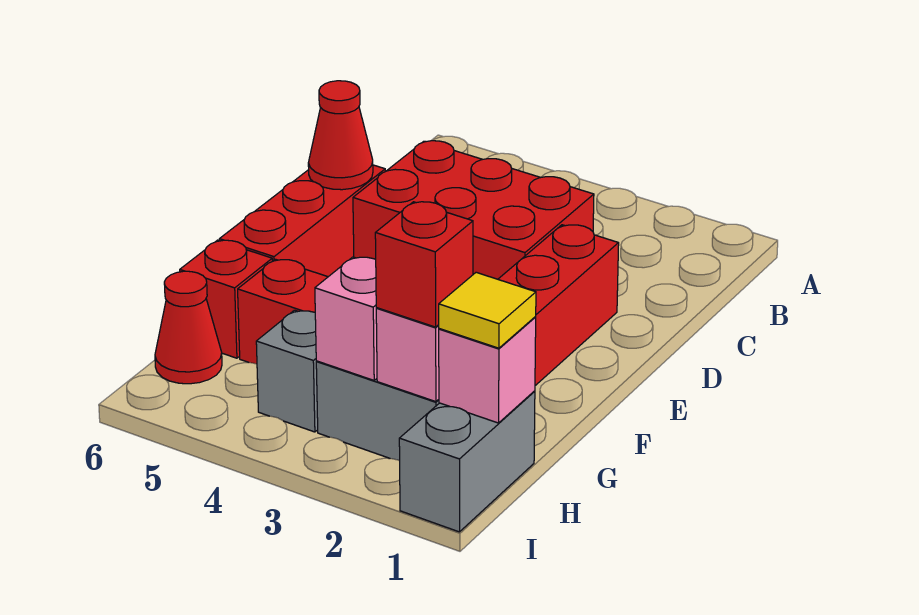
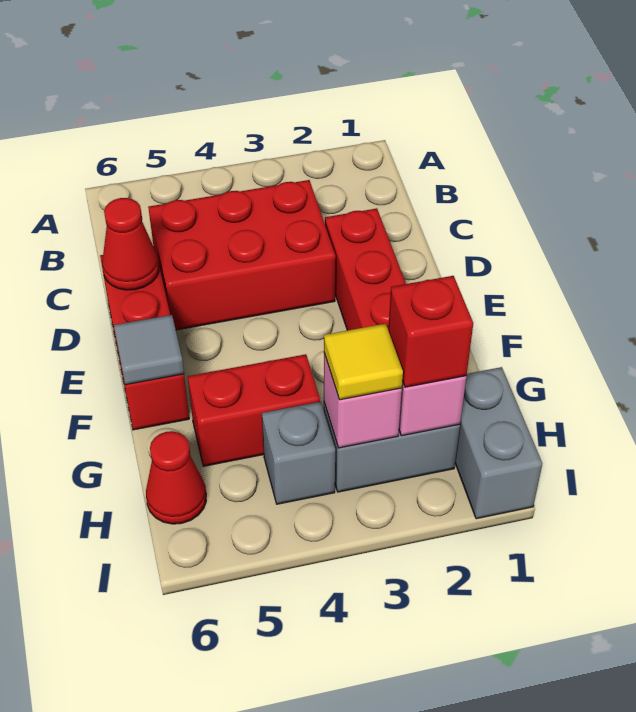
none -> grey tile F6 level 2
red brick G6 level 1 -> none
pink brick H1 level 2 -> none
yellow tile H1 level 3 -> yellow tile H3 level 3

